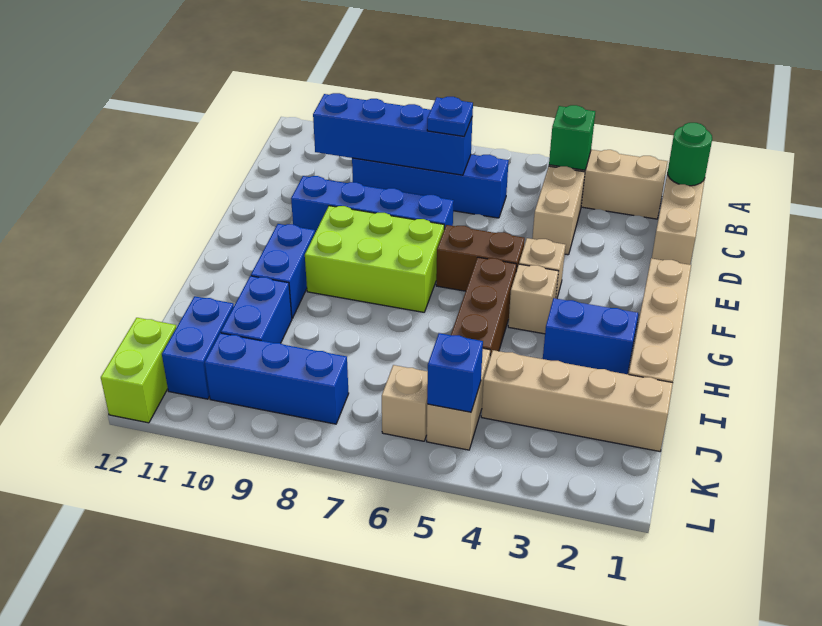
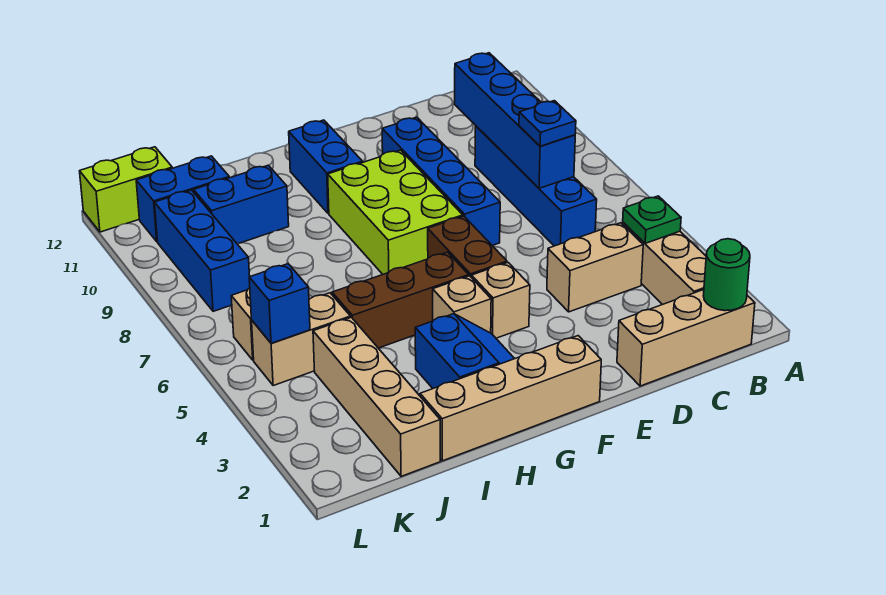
green brick B4 level 2 -> green plate B4 level 2
blue brick G10:H10 level 1 -> blue brick G10:G11 level 1

